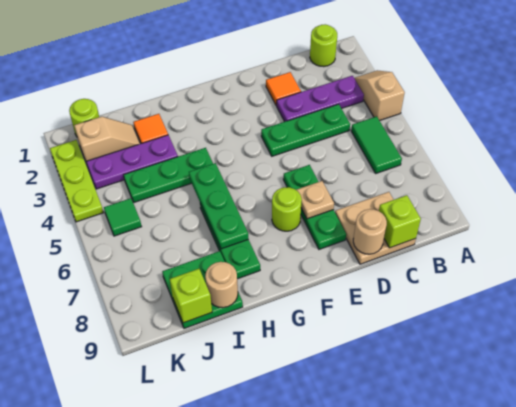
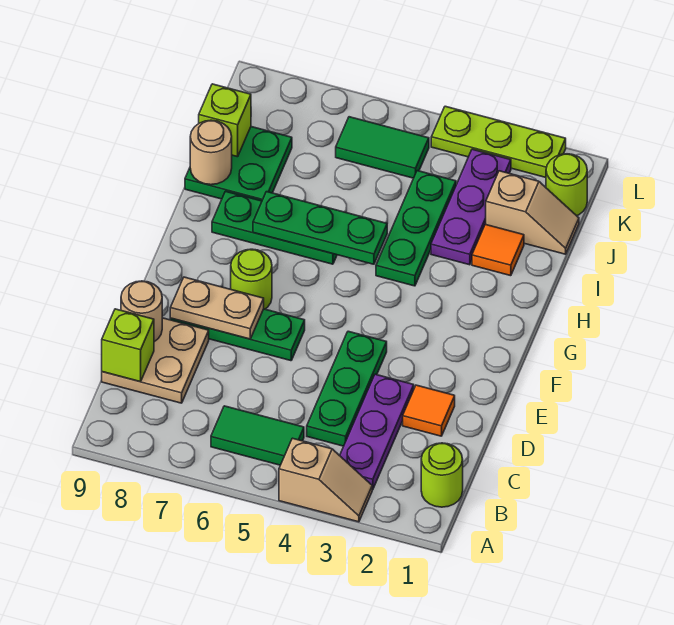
tan plate E7 level 2 -> tan plate E7:E8 level 2
tan slope J2:K2 level 1 top K -> tan slope J1:J2 level 1 top 2
green tile K5 level 1 -> green tile K5:K6 level 1

